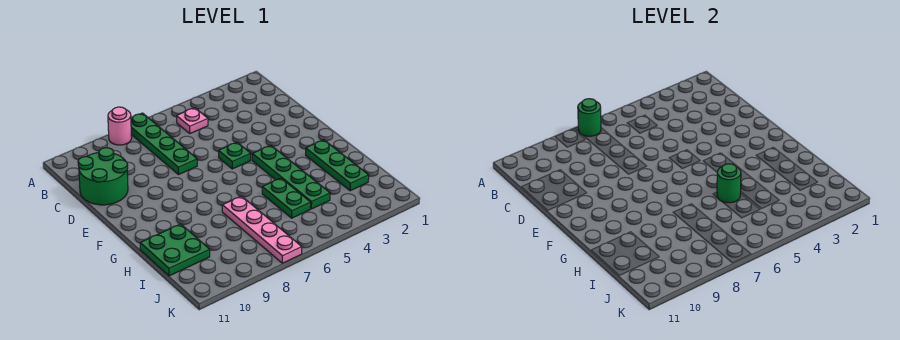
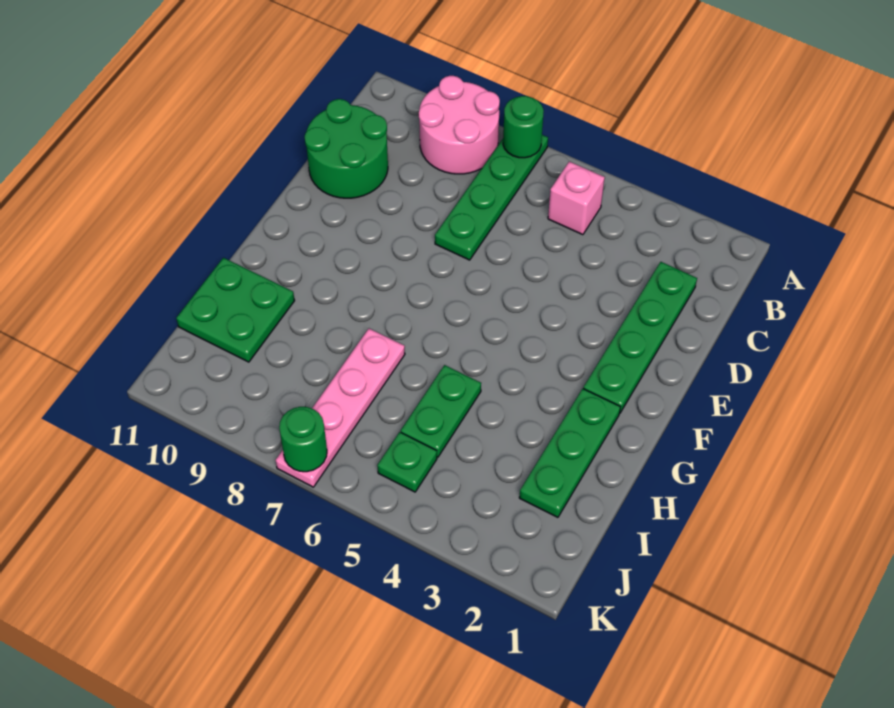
pink round brick A8 level 1 -> pink round brick A8:B9 level 1
pink plate B5 level 1 -> pink brick B5 level 1
green plate E5 level 1 -> green plate J5 level 1
green plate F4:I4 level 1 -> green plate C2:F2 level 1
green round brick H5 level 2 -> green round brick K7 level 2

